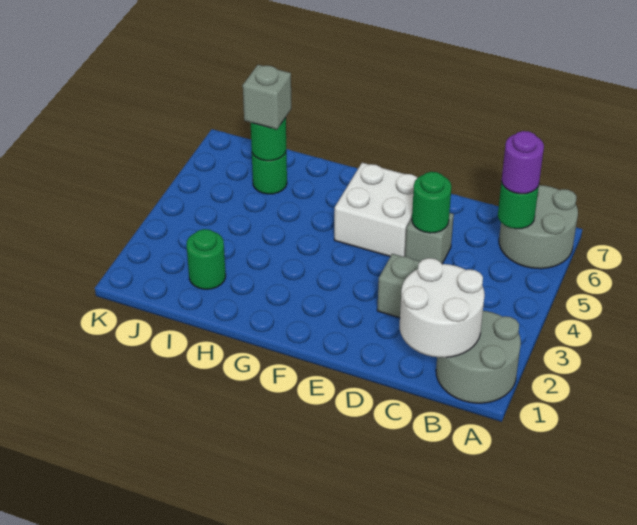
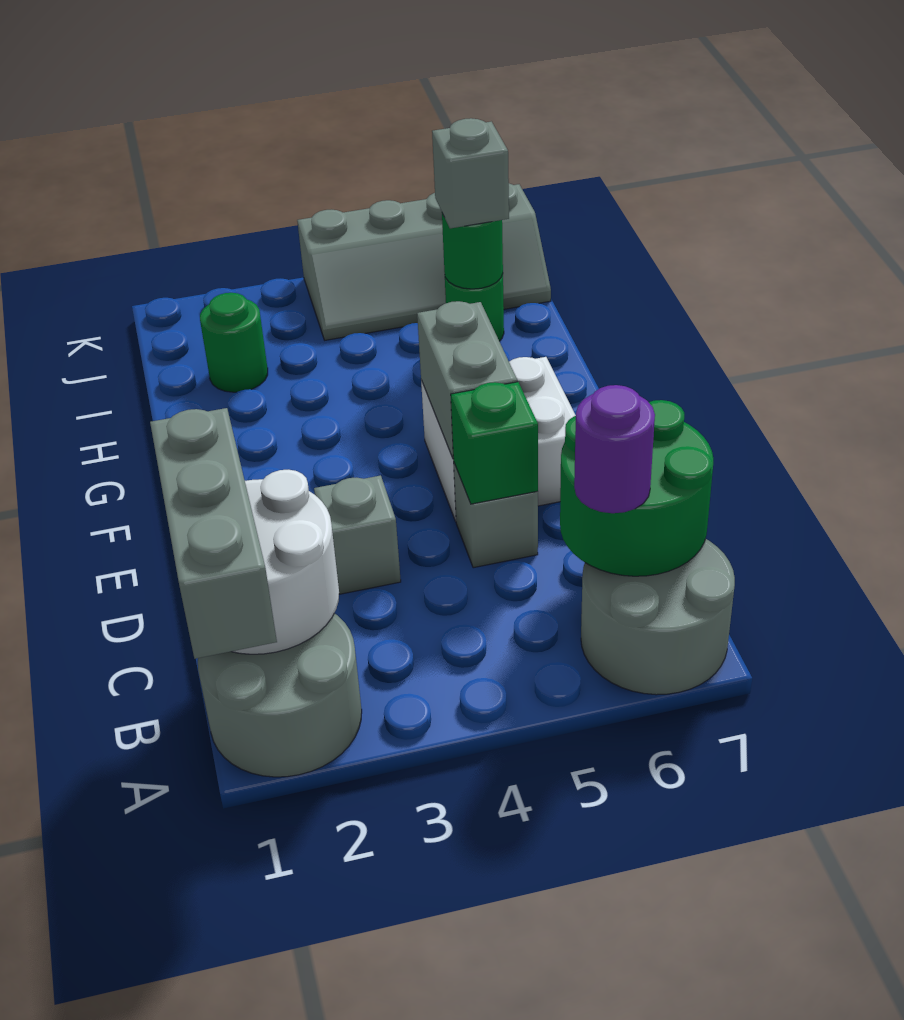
none -> grey brick A1:C1 level 3
green round brick B6 level 2 -> green round brick B6:C7 level 2
green round brick D5 level 2 -> green brick D5 level 2
none -> grey brick E5:F5 level 2
none -> grey slope J4:K7 level 1 top K

